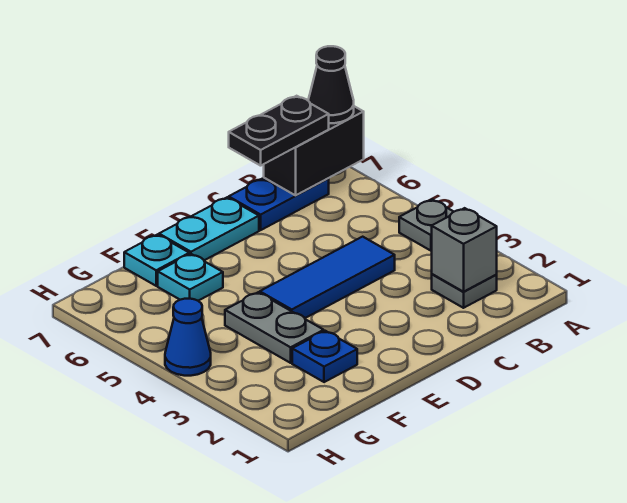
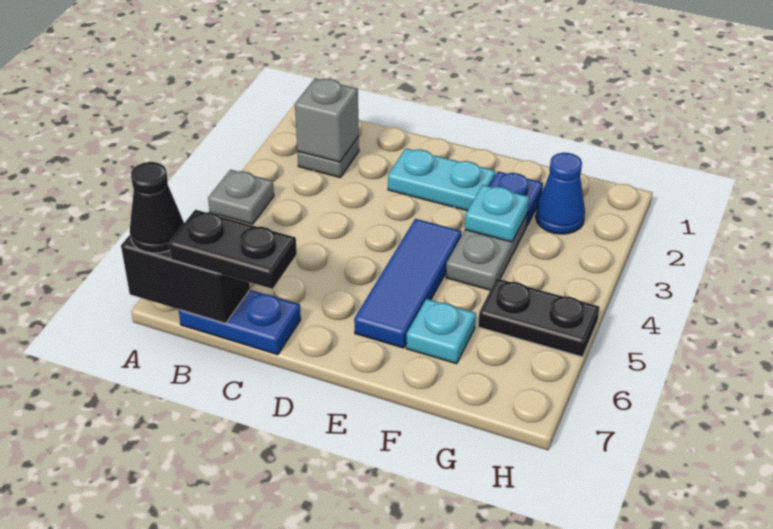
blue tile C4:E4 level 1 -> blue tile E4:E6 level 1
cyan plate D7:E7 level 1 -> cyan plate D2:E2 level 1
cyan plate F7 level 1 -> cyan plate F3 level 2
none -> black plate G5:H5 level 1
blue cone H4 level 1 -> blue cone G2 level 1

